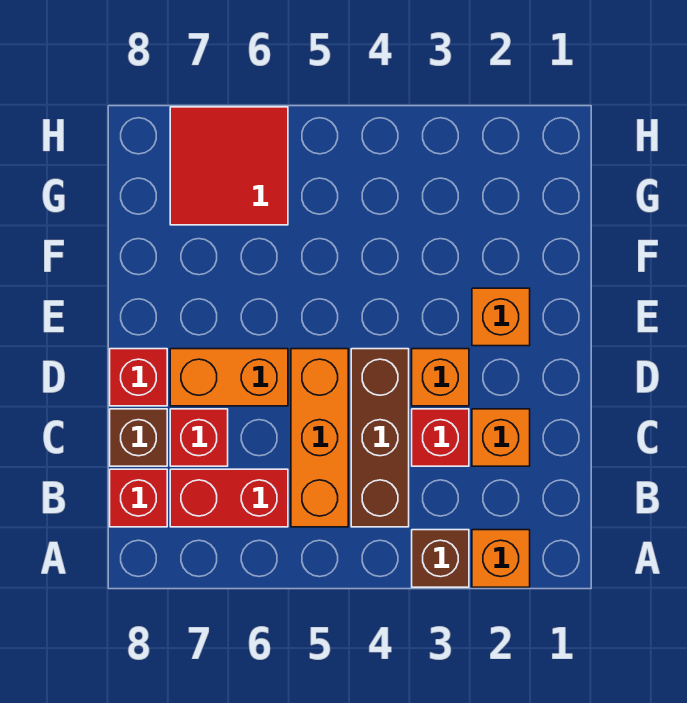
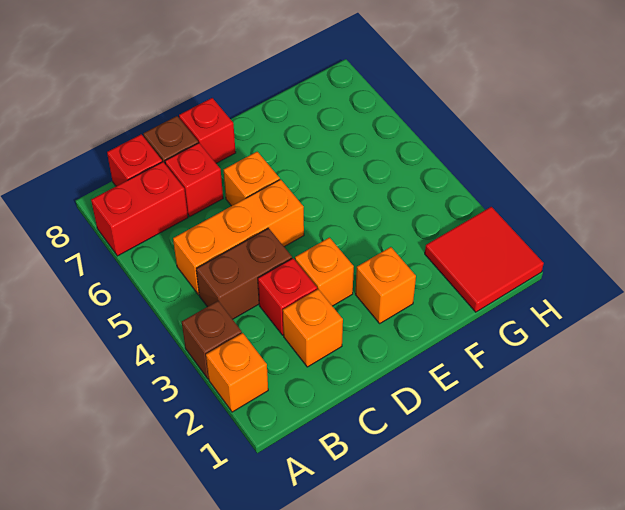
brown brick B4:D4 level 1 -> brown brick B4:C4 level 1
red brick B6:B7 level 1 -> red brick A7:B7 level 1
orange brick D6:D7 level 1 -> orange brick D6 level 1
red tile G6:H7 level 1 -> red tile G1:H2 level 1

